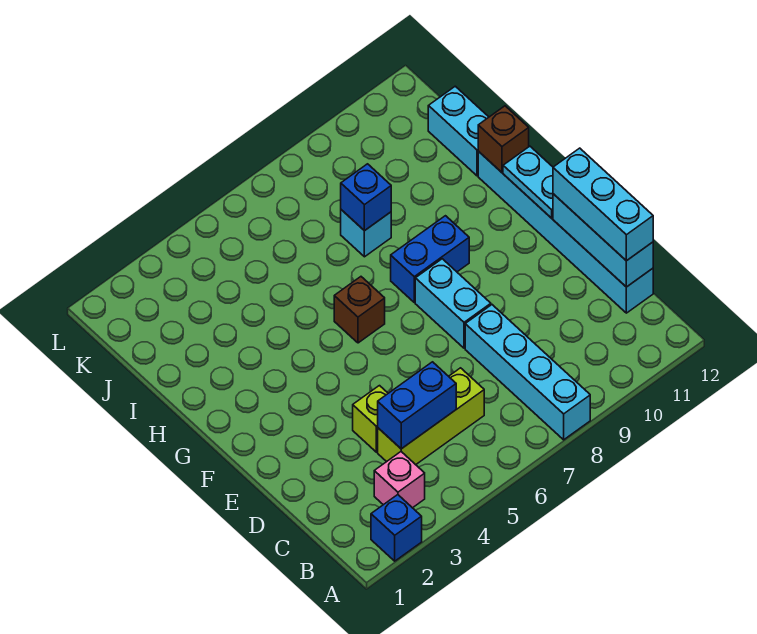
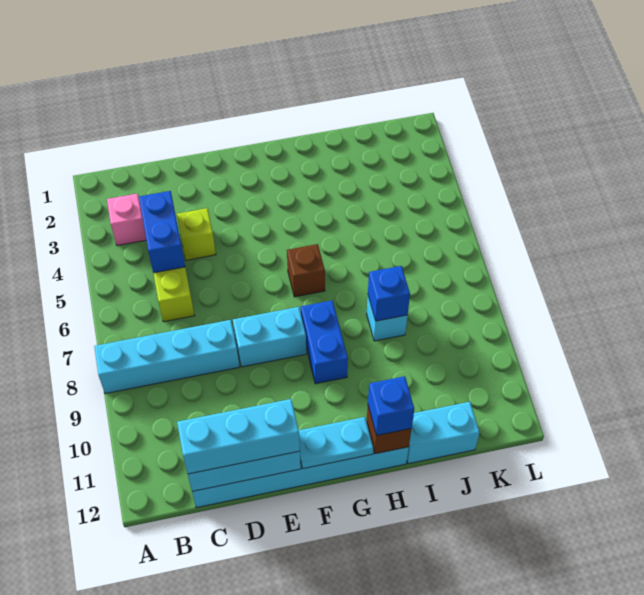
blue brick A2 level 1 -> blue brick H12 level 3

